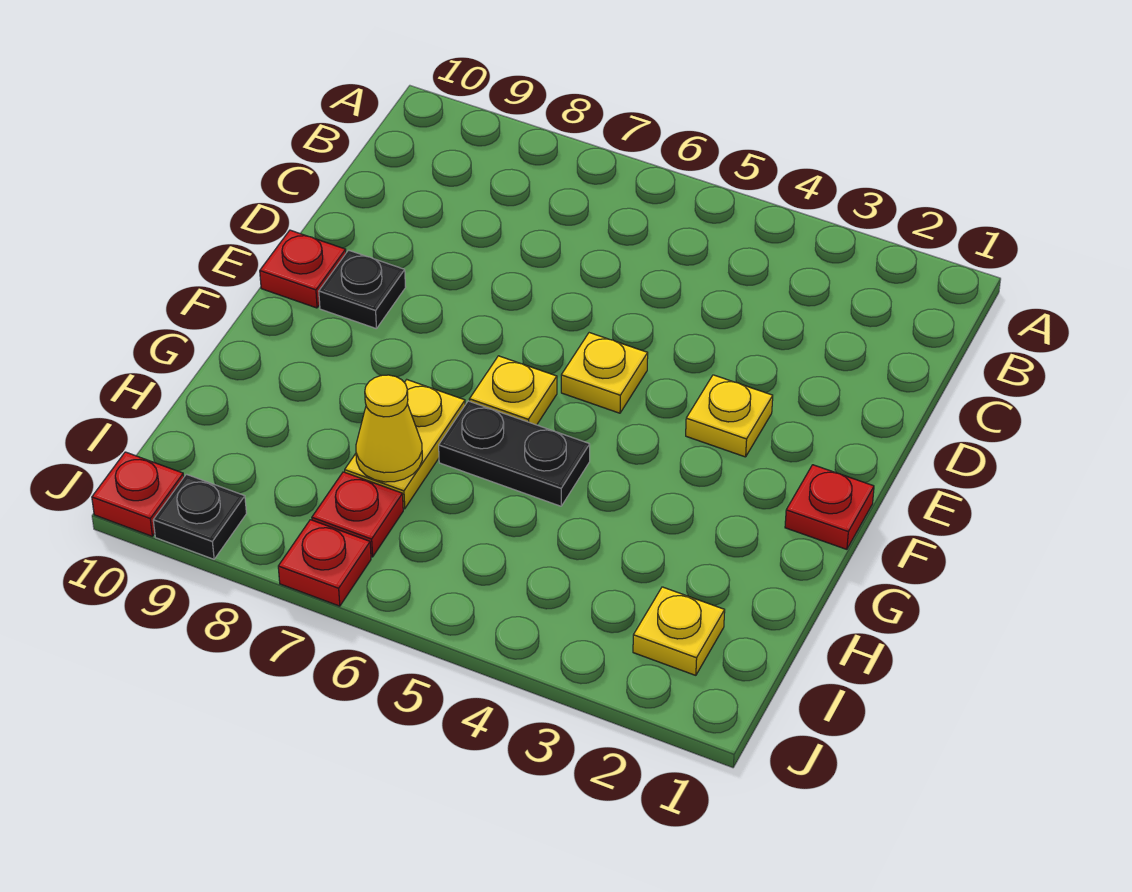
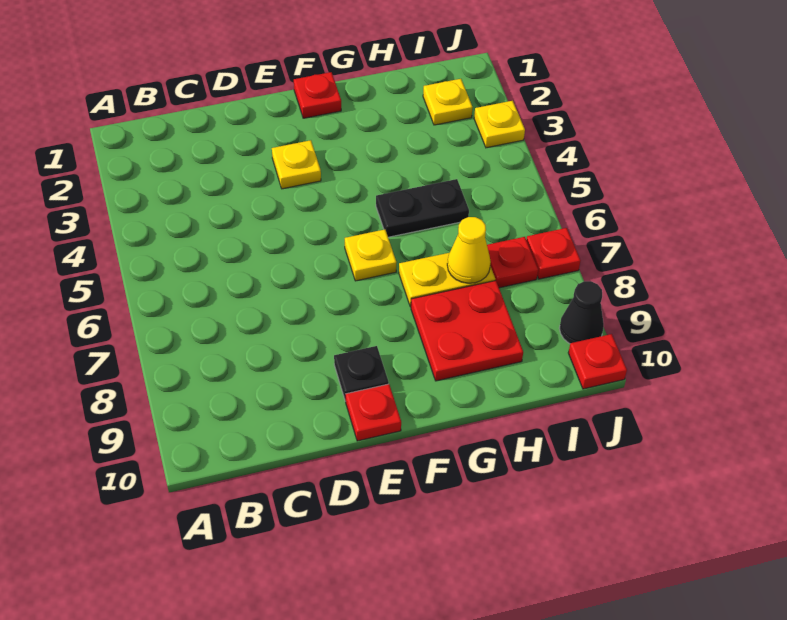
yellow plate E5 level 1 -> yellow plate J3 level 1
black plate G5:G6 level 1 -> black plate G5:H5 level 1
none -> red plate G8:H9 level 1
black plate J9 level 1 -> black cone J9 level 1

